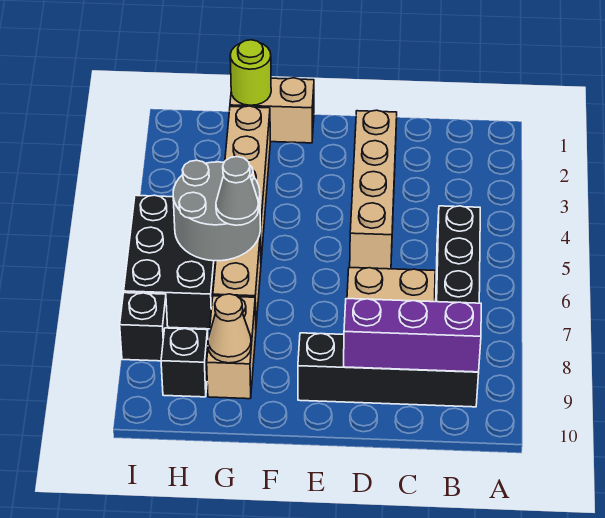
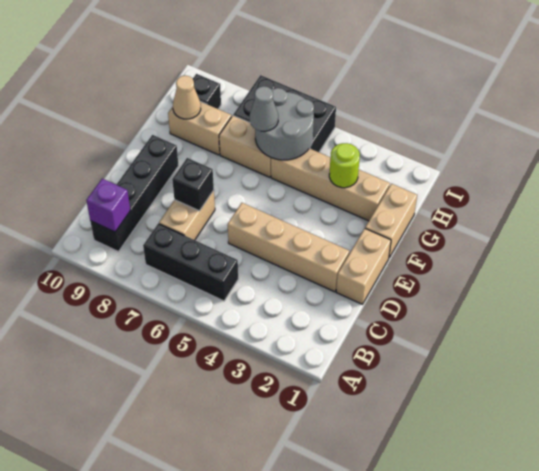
purple brick B9:D9 level 2 -> purple brick B9 level 2
none -> tan brick D1:E1 level 1
lime round brick G1 level 2 -> lime round brick G3 level 2
black brick I8 level 1 -> black brick D7 level 2

